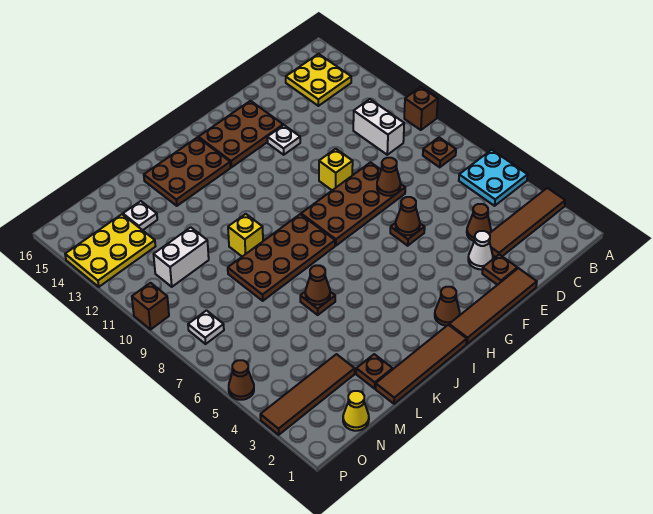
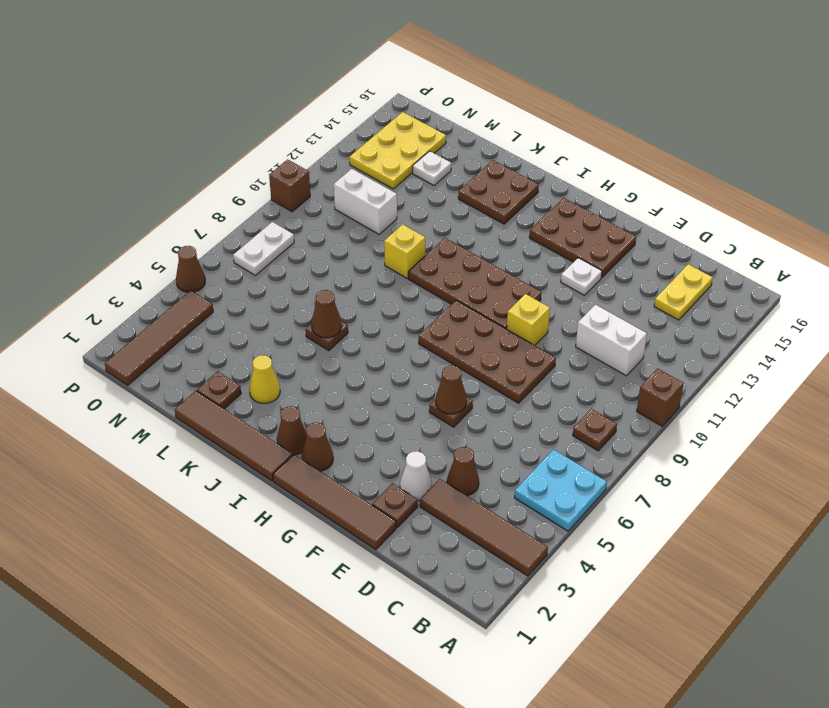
yellow plate B14:C15 level 1 -> yellow plate C14:C15 level 1
white brick C10:C11 level 1 -> white brick C11:D11 level 1
brown cone E8 level 2 -> brown cone I2 level 1
brown plate I8:L9 level 1 -> brown plate G10:J11 level 1
brown plate I14:K15 level 1 -> brown plate J14:K15 level 1
brown tile M3:P3 level 1 -> brown tile O1:O4 level 1
yellow cone N1 level 1 -> yellow cone K3 level 1
yellow plate N13:P14 level 1 -> yellow plate N13:O15 level 1
white plate O8 level 1 -> white plate O7:O8 level 1

